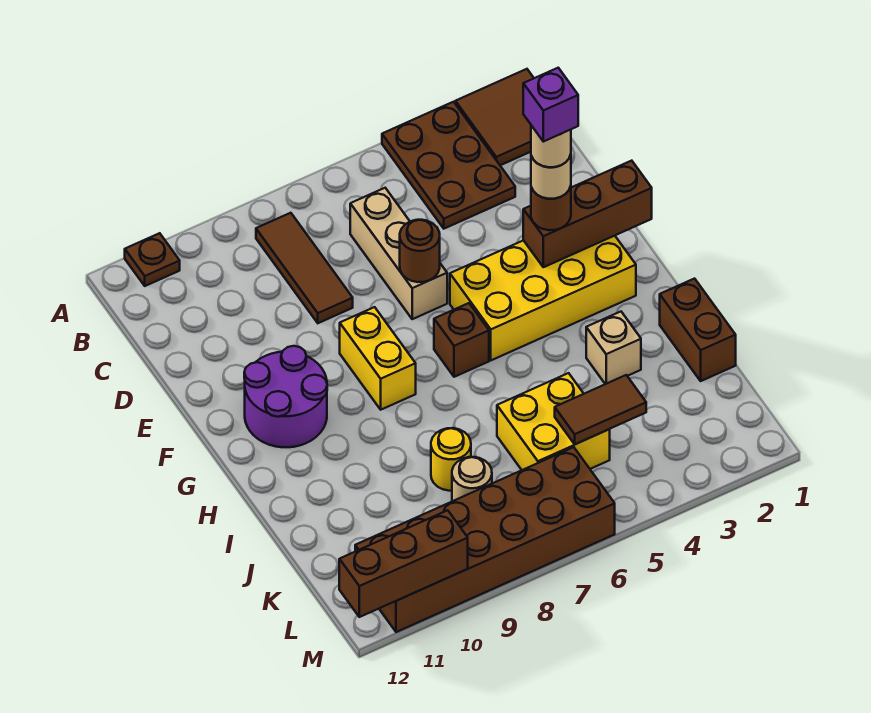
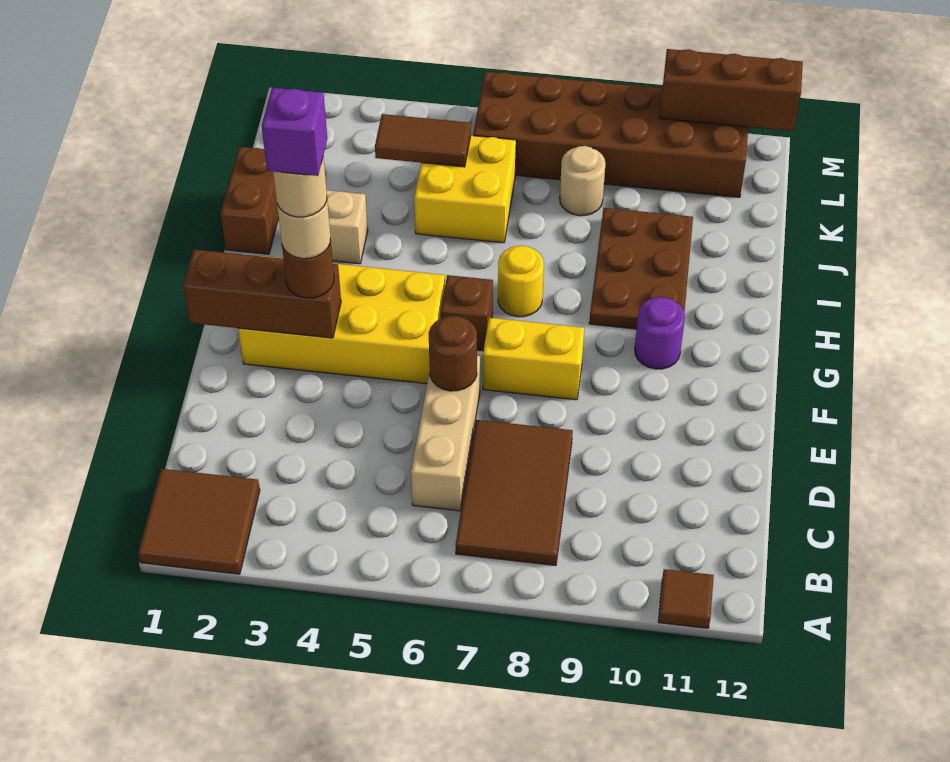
brown plate A3:C4 level 1 -> brown plate H9:J10 level 1
brown plate A11 level 1 -> brown tile A11 level 1
brown tile B8:D8 level 1 -> brown tile B7:D8 level 1
yellow brick F8:G8 level 1 -> yellow brick F7:F8 level 1
purple round brick F10:G11 level 1 -> purple round brick G10 level 1
yellow round brick J8 level 1 -> yellow round brick H7 level 1

